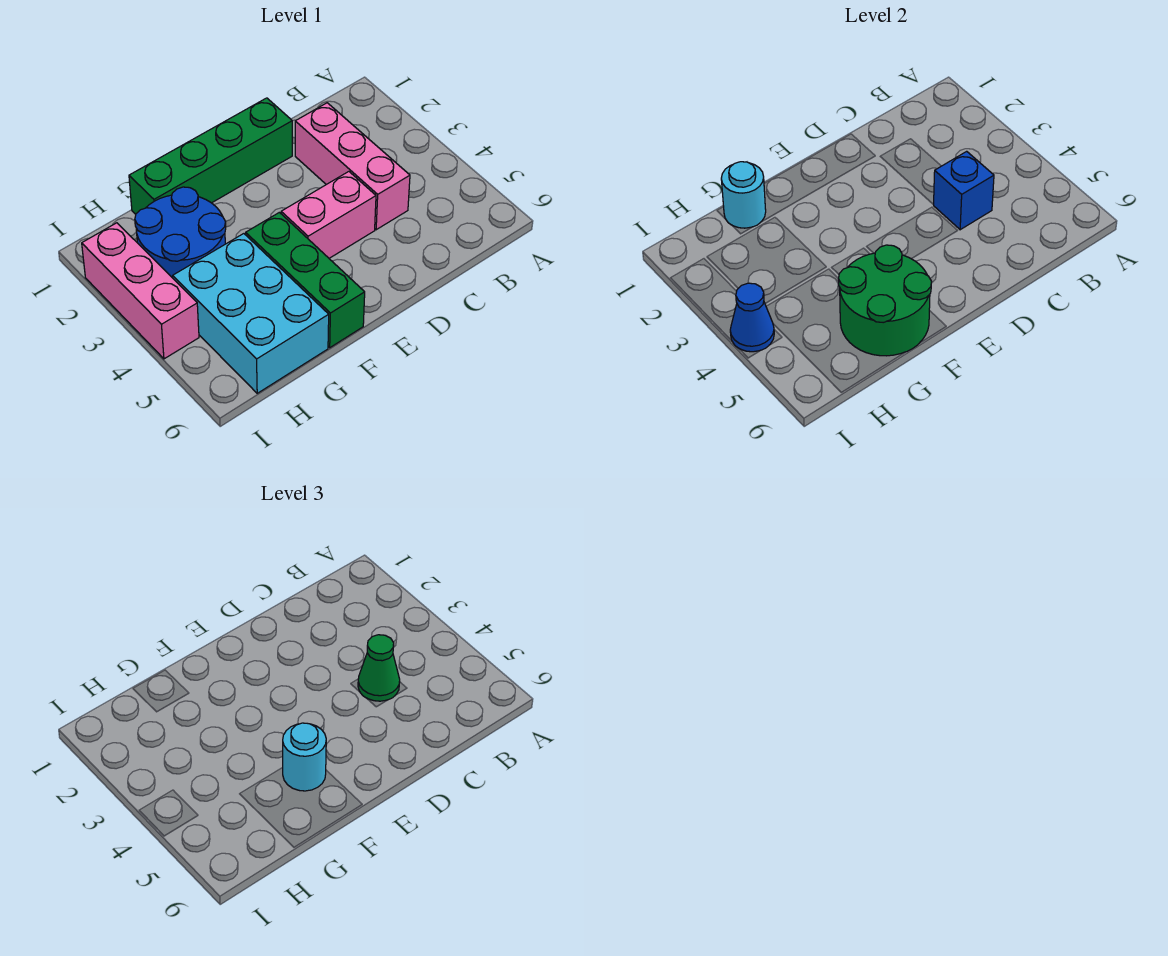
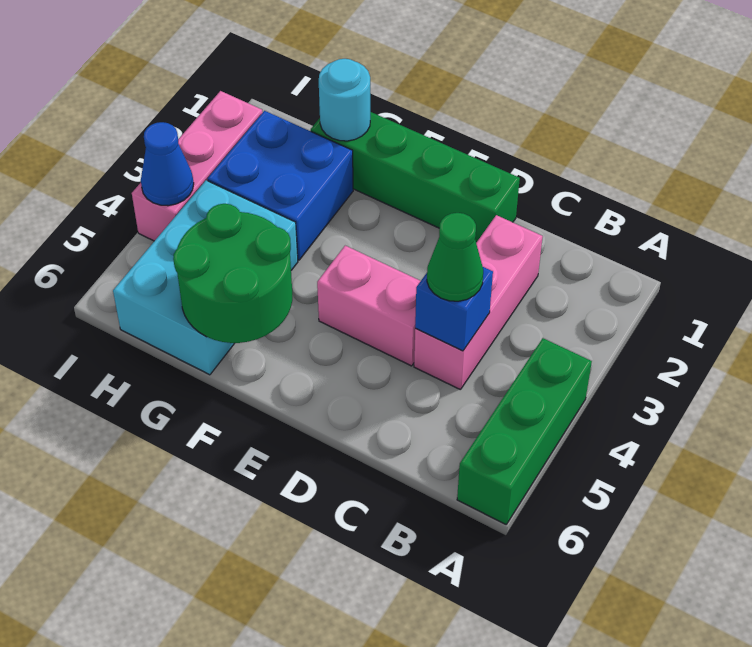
green brick F4:F6 level 1 -> green brick A4:A6 level 1
cyan round brick F5 level 3 -> none
blue round brick G2:H3 level 1 -> blue brick G2:H3 level 1

